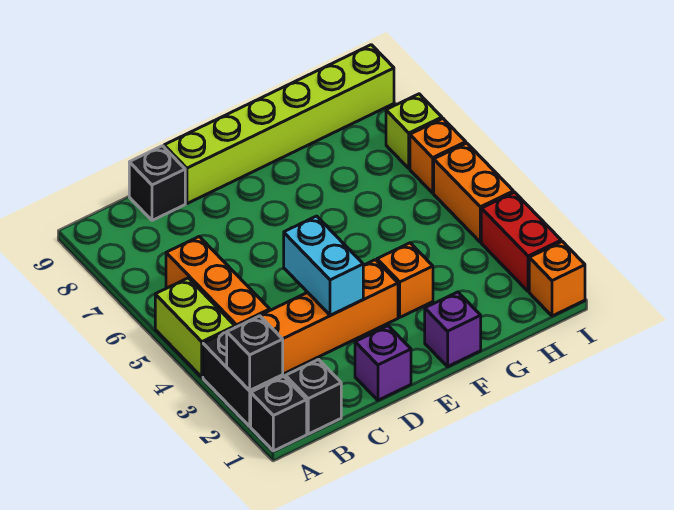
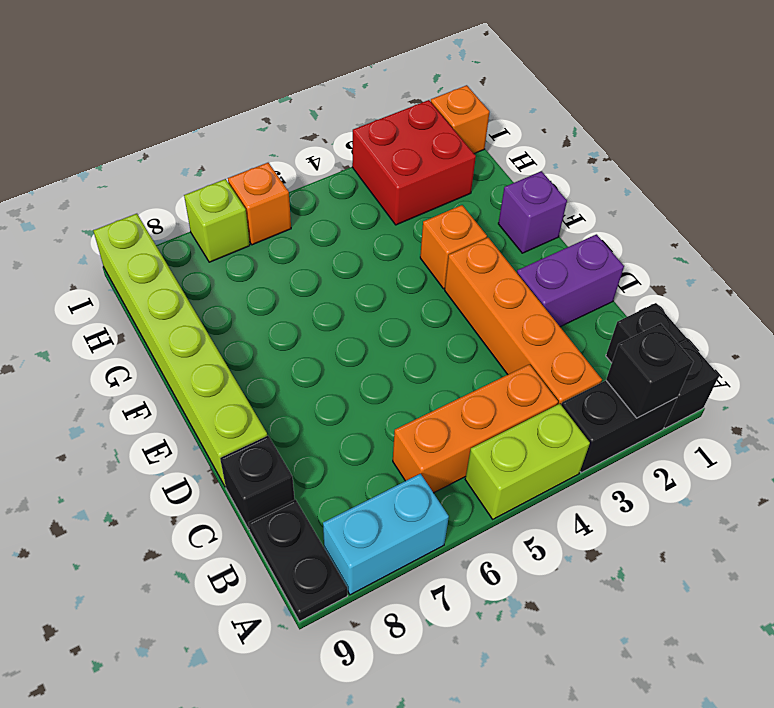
none -> black plate A9:B9 level 1
purple brick D1 level 1 -> purple brick D1:D2 level 1
cyan brick D3:D4 level 2 -> cyan brick A7:A8 level 1
red brick I2:I3 level 1 -> red brick H2:I3 level 1
orange brick I4:I5 level 1 -> none

